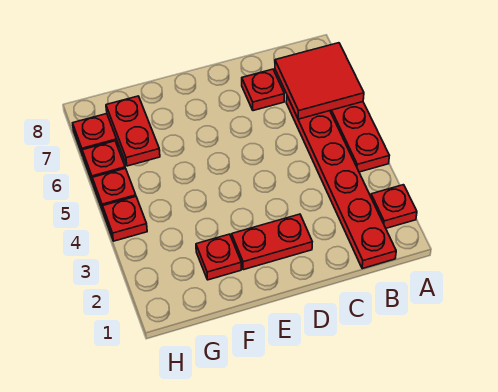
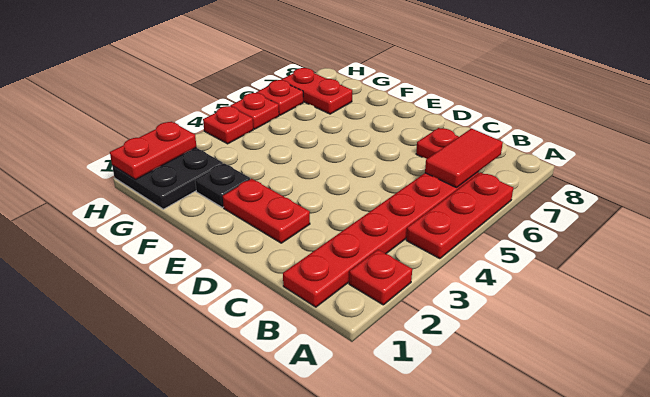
red tile A6:B7 level 2 -> red tile B6:B7 level 2
red plate F2 level 1 -> black plate F2 level 1
none -> black plate G1:H2 level 1
red plate G6:G7 level 2 -> red plate H1:H2 level 2

